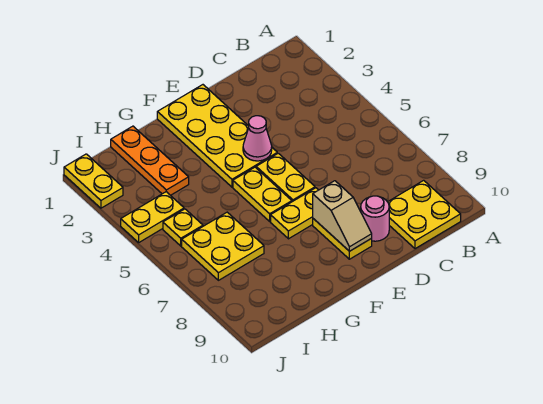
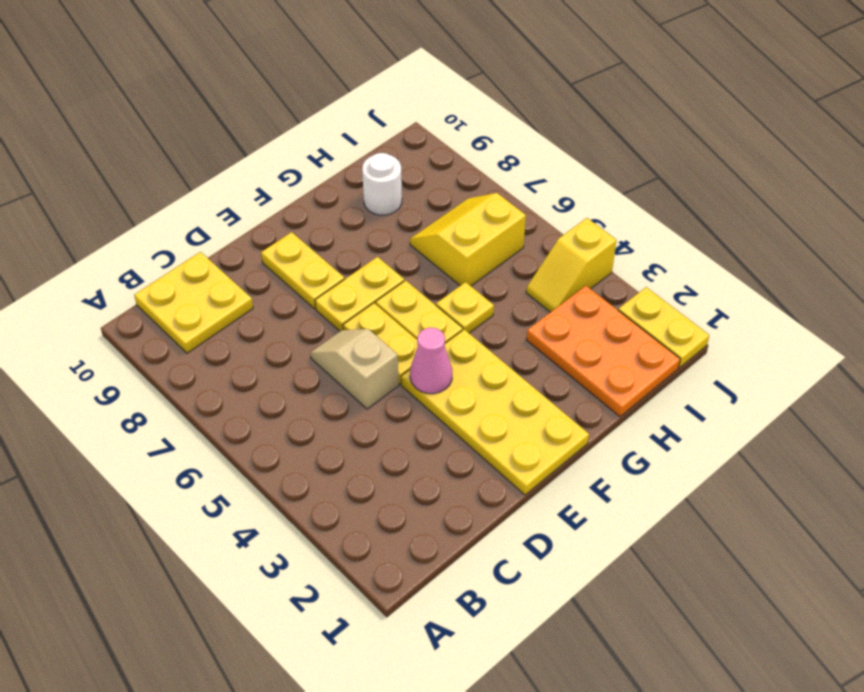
pink round brick D9 level 1 -> none
tan slope E8:E9 level 2 top 8 -> tan slope D5:D6 level 1 top 5
orange plate H1:H3 level 1 -> orange plate H1:I3 level 1
yellow plate H6:I7 level 1 -> yellow slope H6:I7 level 1 top 6
none -> white round brick H9 level 1
yellow plate I4:J4 level 1 -> yellow slope I4:J4 level 1 top J
yellow plate I5 level 1 -> yellow plate G5 level 1

